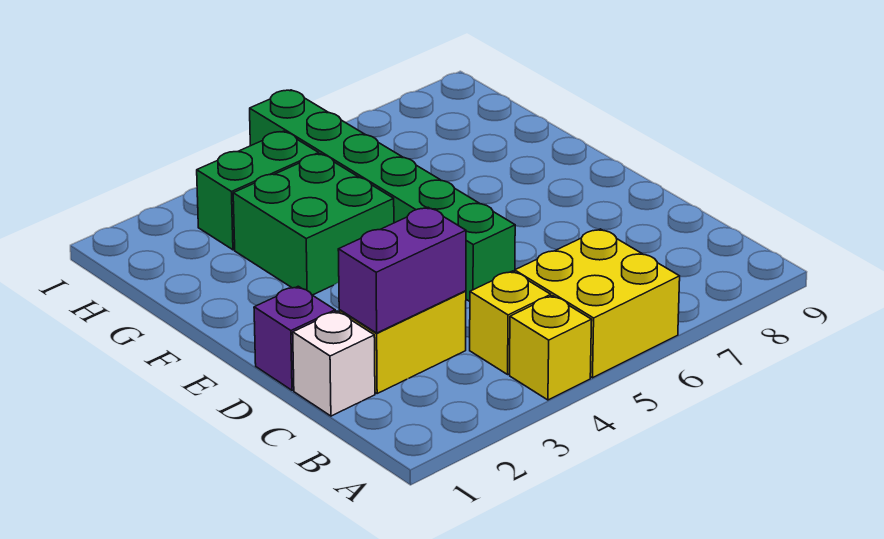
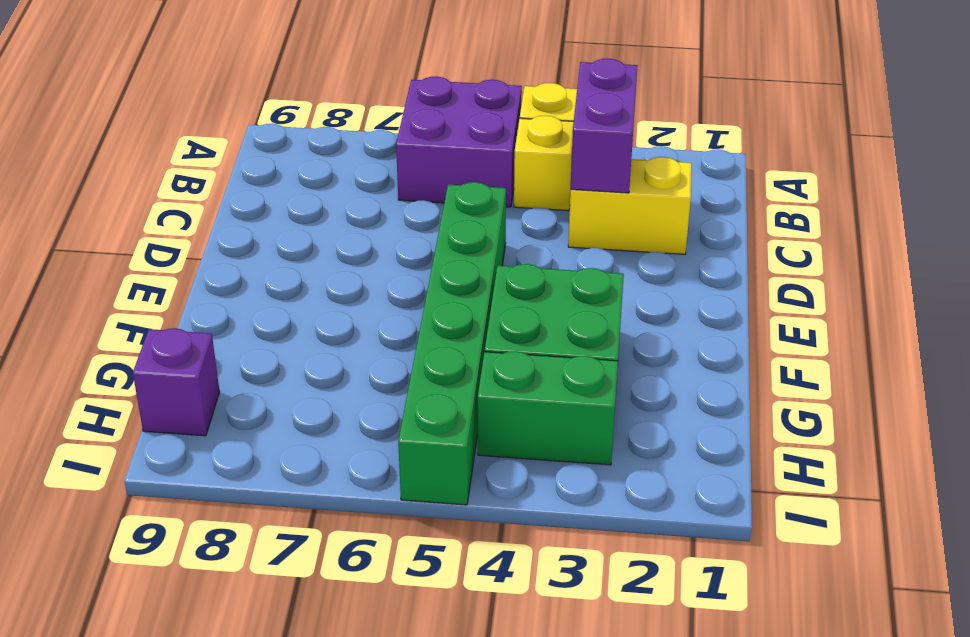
yellow brick A5:B6 level 1 -> purple brick A5:B6 level 1
white brick C1 level 1 -> none
purple brick C2:C3 level 2 -> purple brick B3:C3 level 2
purple brick D1 level 1 -> purple brick H9 level 1

